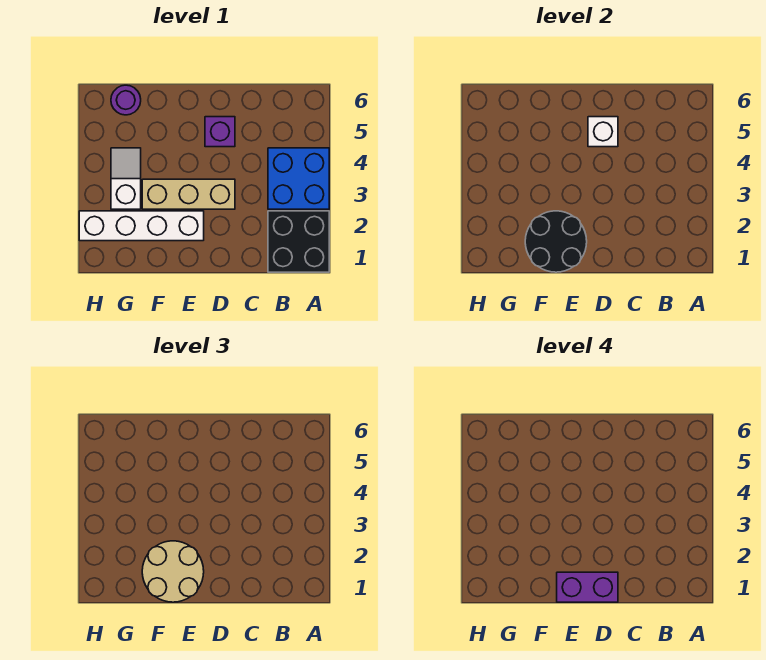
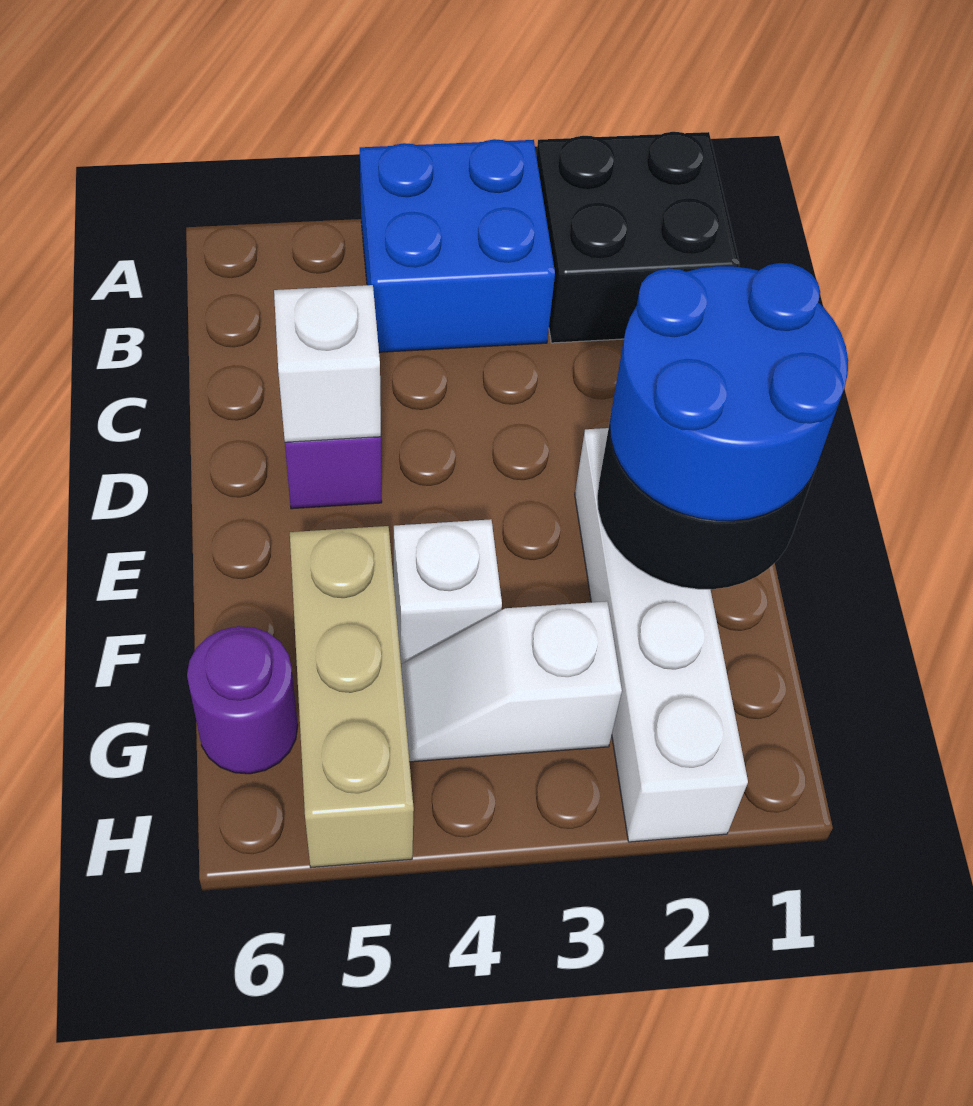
purple brick D1:E1 level 4 -> none
tan brick D3:F3 level 1 -> tan brick F5:H5 level 1
tan round brick E1:F2 level 3 -> blue round brick E1:F2 level 3
none -> white brick F4 level 1

